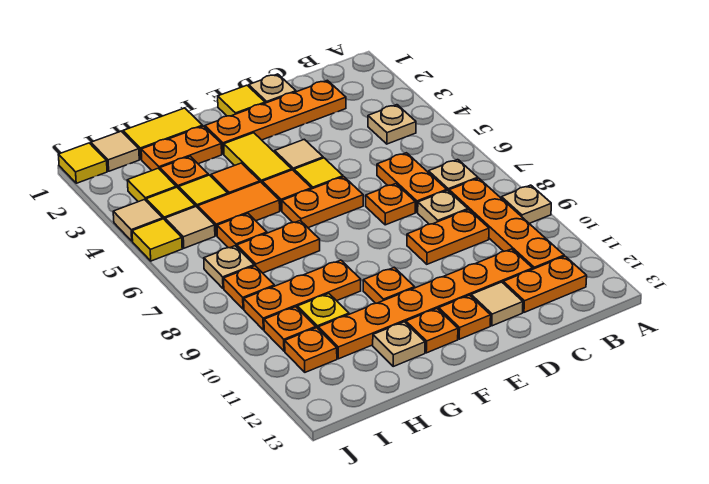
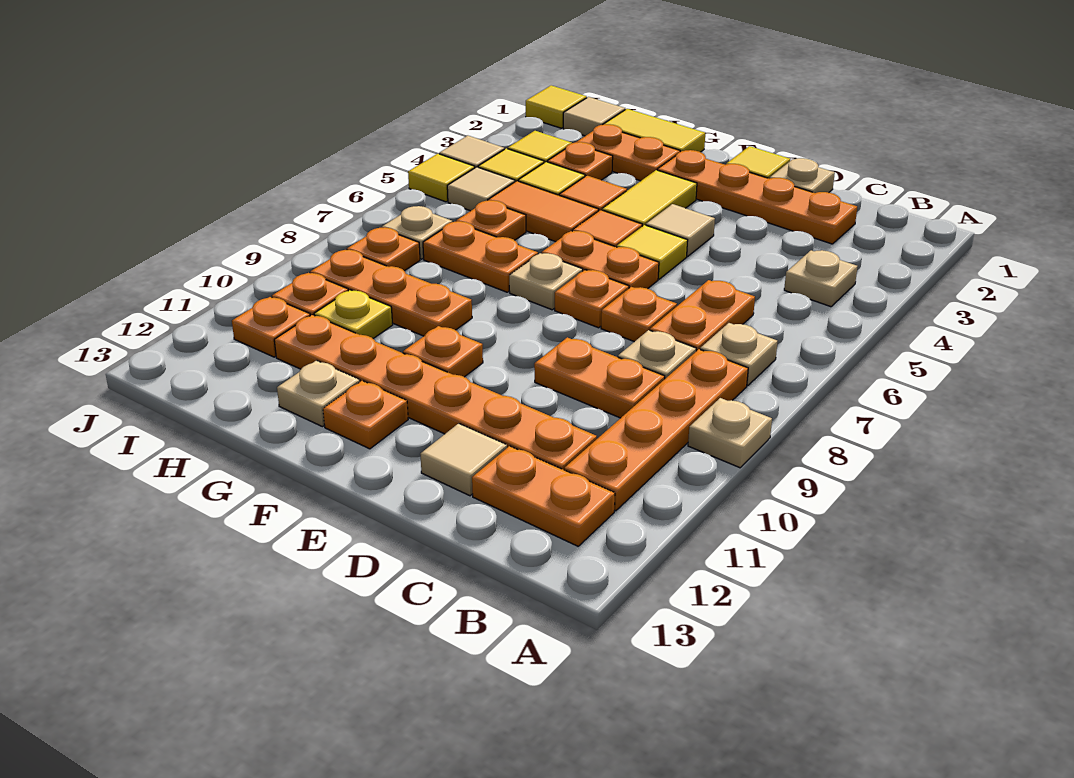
orange plate E12 level 1 -> orange plate E7 level 1
none -> tan plate F7 level 1

